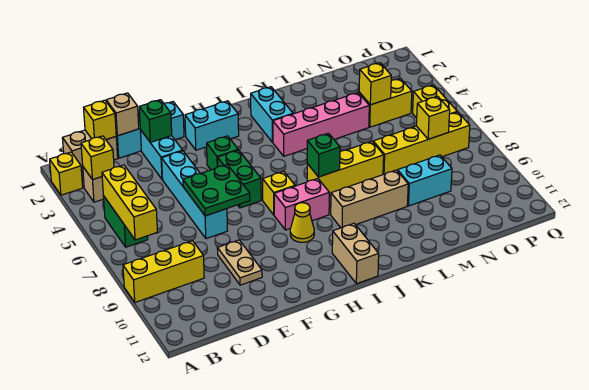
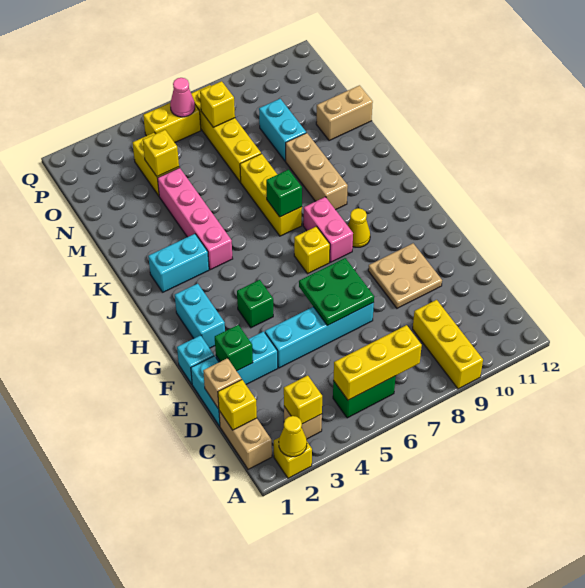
none -> yellow cone A2 level 2
tan plate E9:E10 level 1 -> tan plate E9:F10 level 1
green brick G5:G6 level 1 -> none
tan brick I11:I12 level 1 -> tan brick M11:M12 level 1
none -> pink cone P6 level 2

